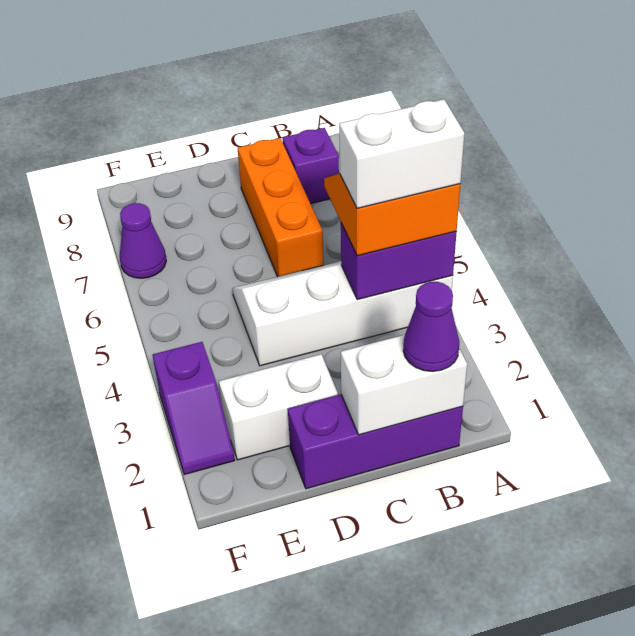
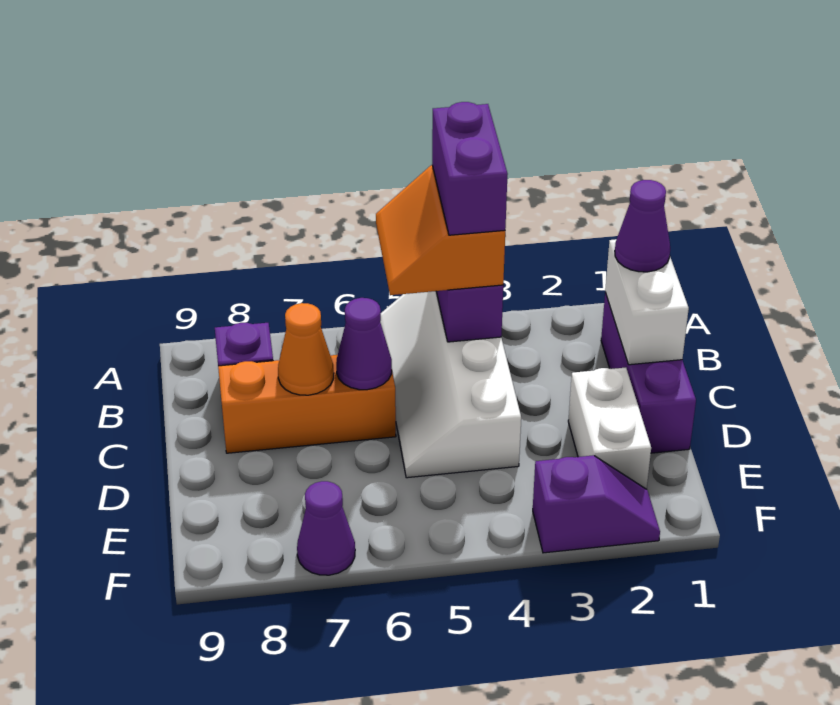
white brick A4:B4 level 4 -> purple brick A4:B4 level 4
none -> purple cone C6 level 2
none -> orange cone C7 level 2

